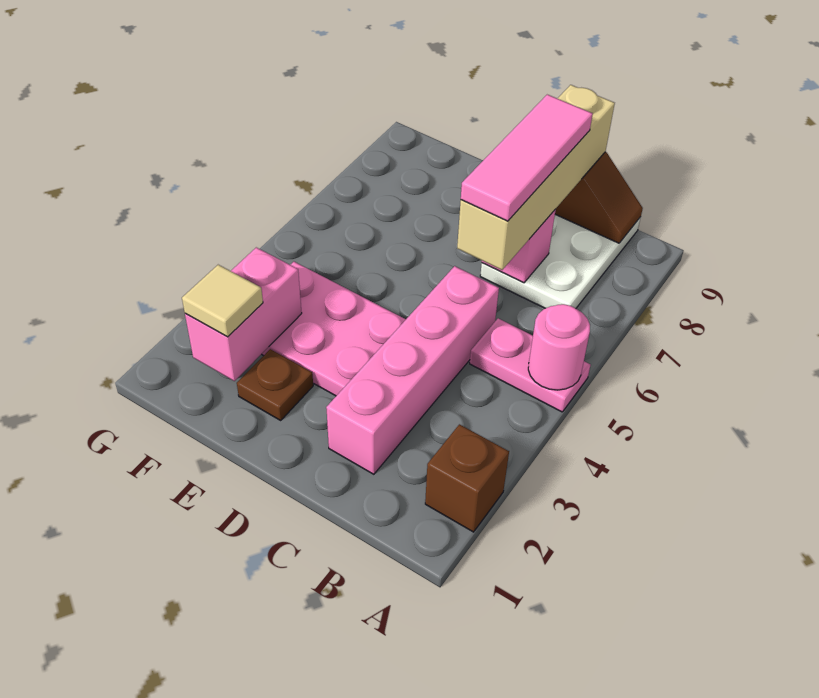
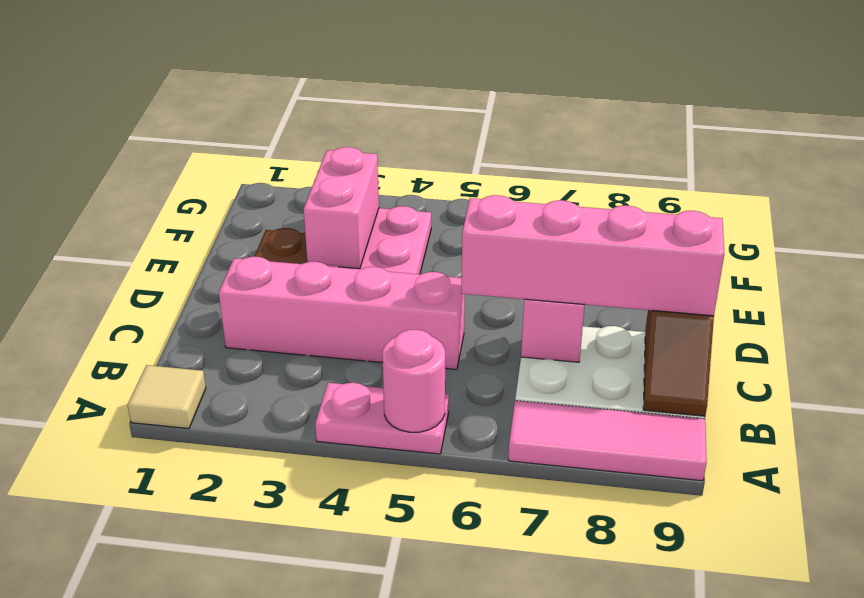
brown brick A2 level 1 -> none
pink plate A5:B5 level 1 -> pink plate A4:A5 level 1
tan brick C6:C9 level 3 -> pink brick C6:C9 level 3
pink tile C6:C8 level 4 -> pink tile A7:A9 level 1
pink brick F2:F3 level 2 -> pink brick E3:F3 level 2
tan tile F2 level 3 -> tan tile A1 level 1

